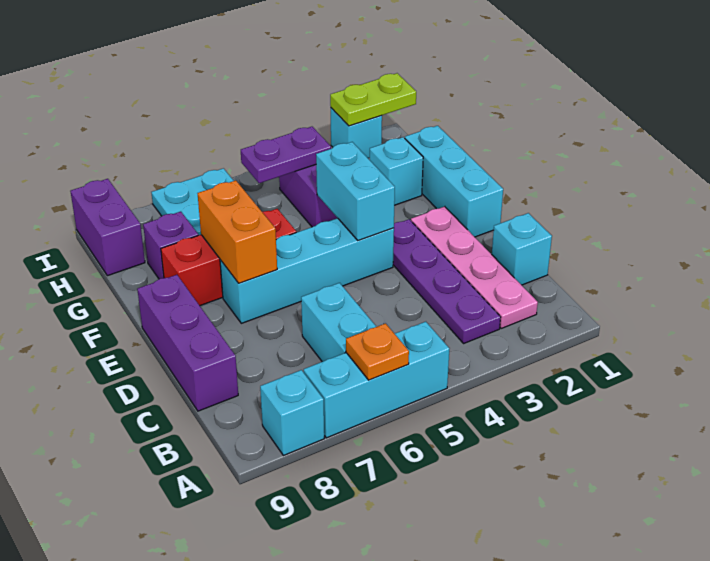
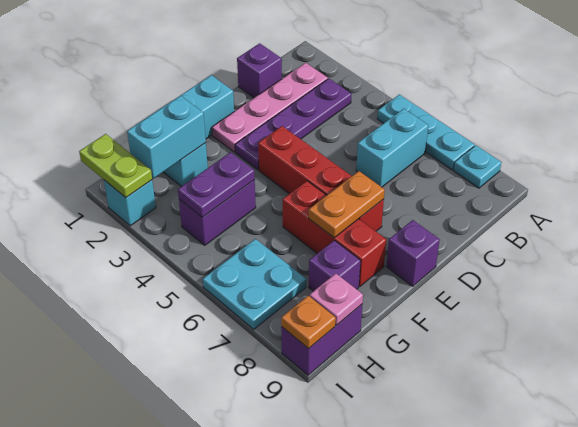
cyan brick A5:A7 level 1 -> cyan plate A5:A7 level 1
orange plate A6 level 2 -> orange plate I9 level 2
cyan brick A8 level 1 -> cyan plate A8 level 1
cyan brick C1 level 1 -> purple brick C1 level 1
purple brick C9:E9 level 1 -> purple brick E9 level 1
cyan brick E4:E7 level 1 -> red brick E4:E7 level 1
cyan brick E4:F4 level 2 -> cyan brick G2:H2 level 2
orange brick E7:F7 level 2 -> orange plate E7:F7 level 2
purple plate H4:H5 level 2 -> purple plate G4:H4 level 2
none -> pink plate H9 level 2

